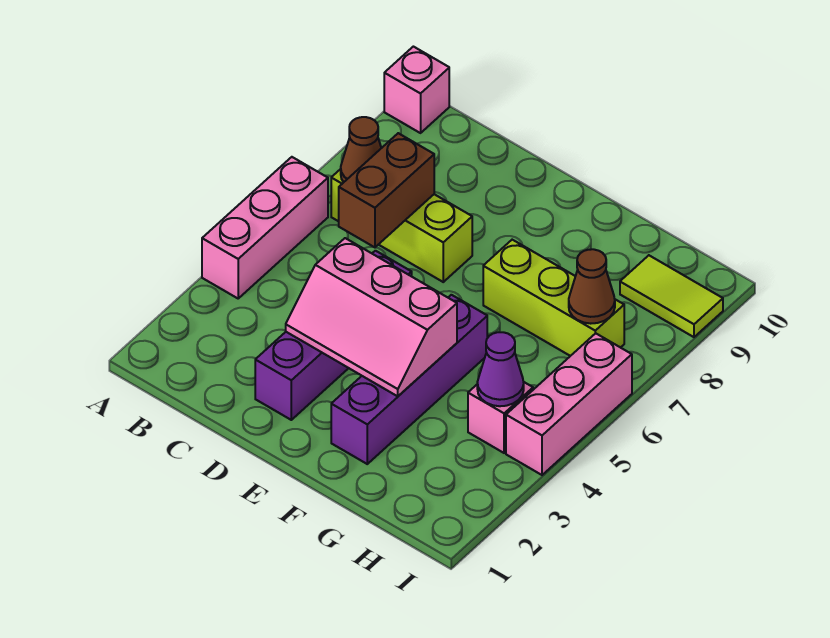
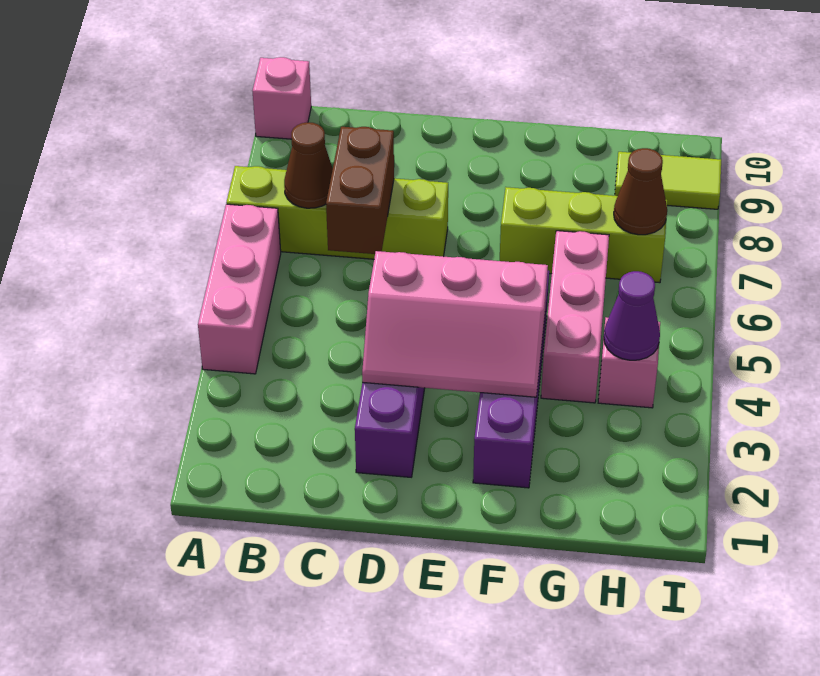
lime brick B7:D7 level 1 -> lime brick A7:D7 level 1
pink brick I4:I6 level 1 -> pink brick G4:G6 level 1

